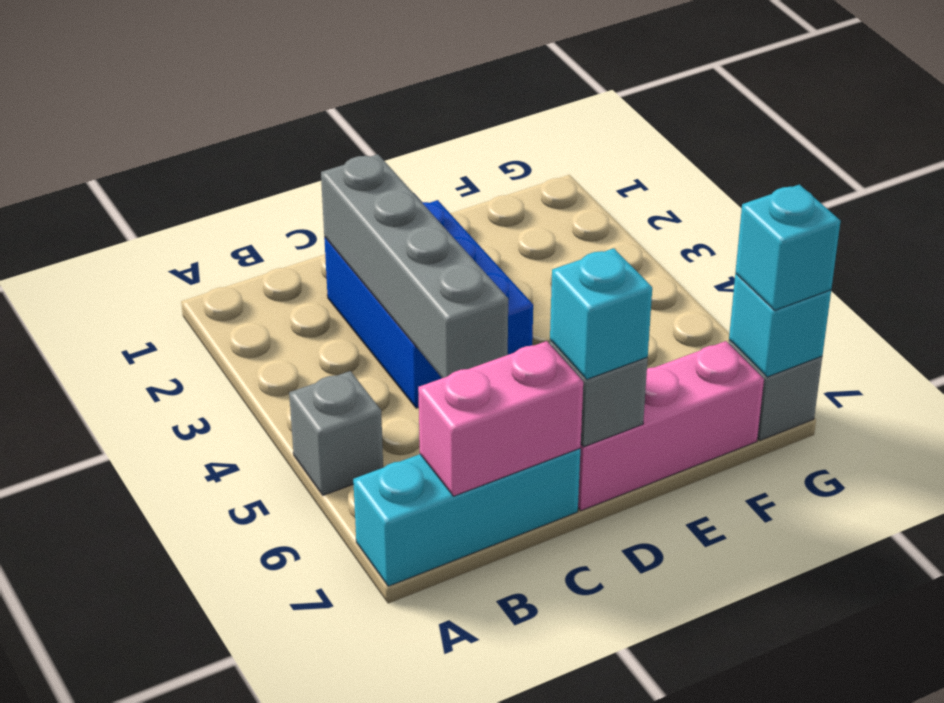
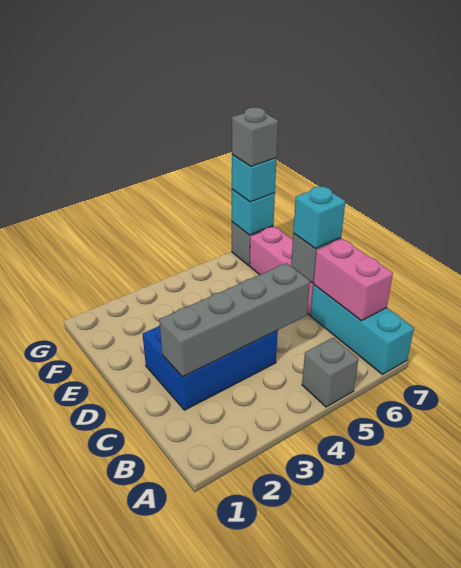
none -> grey brick G7 level 4

